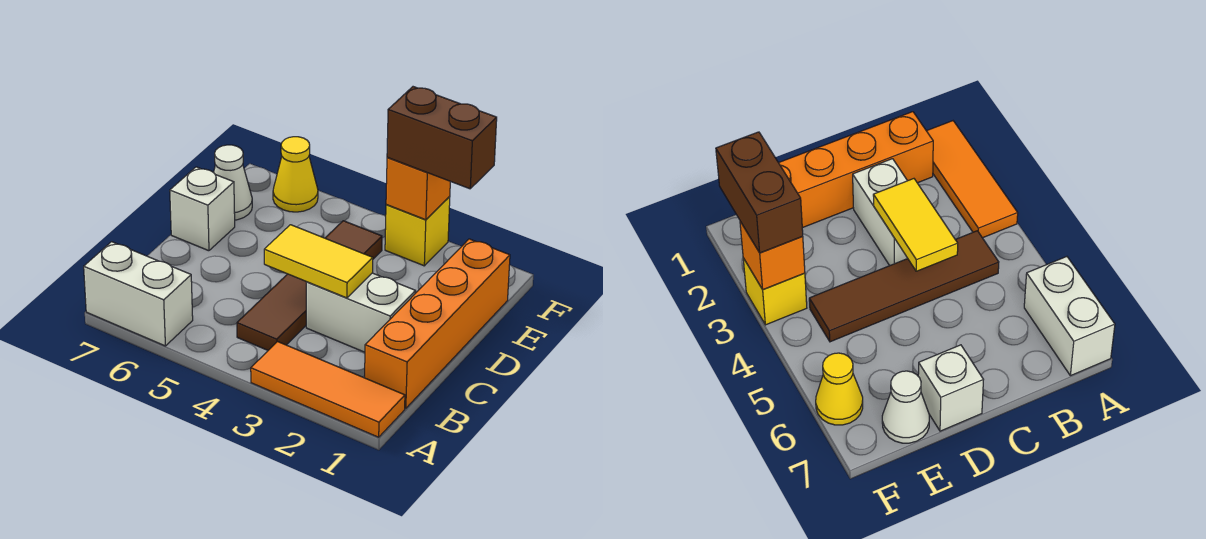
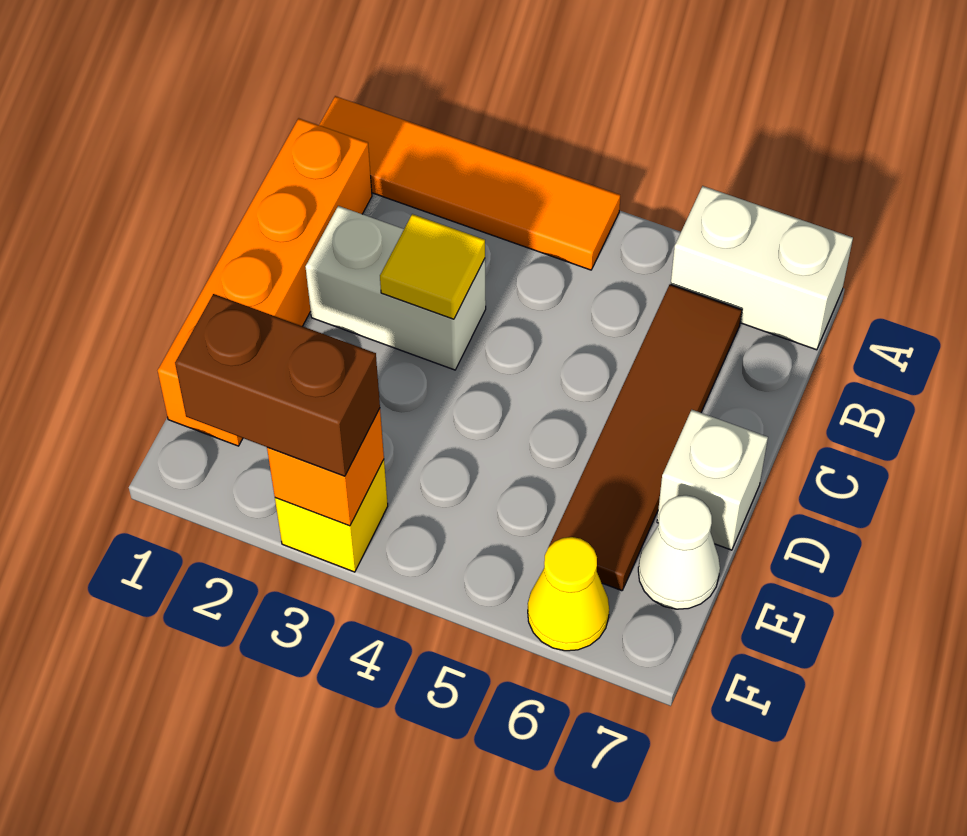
orange tile A1:A3 level 1 -> orange tile A1:A4 level 1
brown tile B4:E4 level 1 -> brown tile B6:E6 level 1
yellow tile C3:C4 level 2 -> yellow tile C3 level 2

